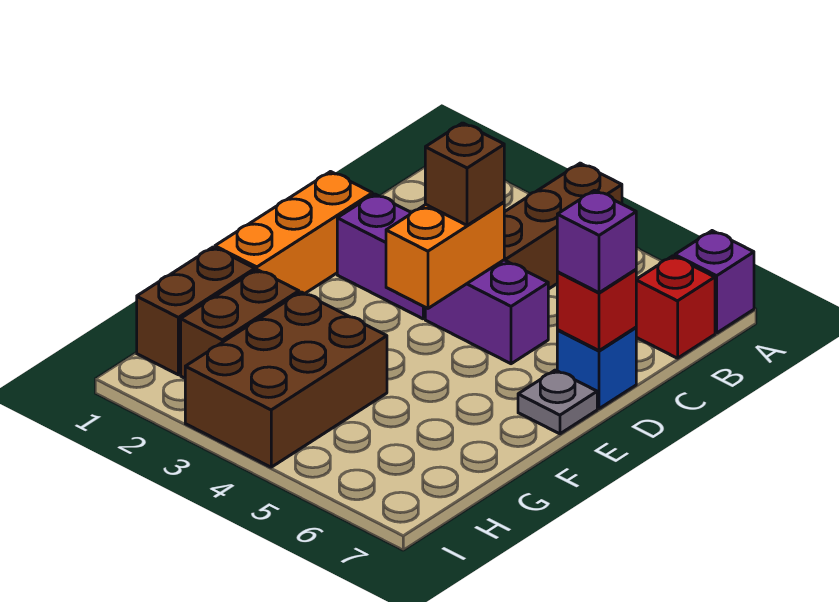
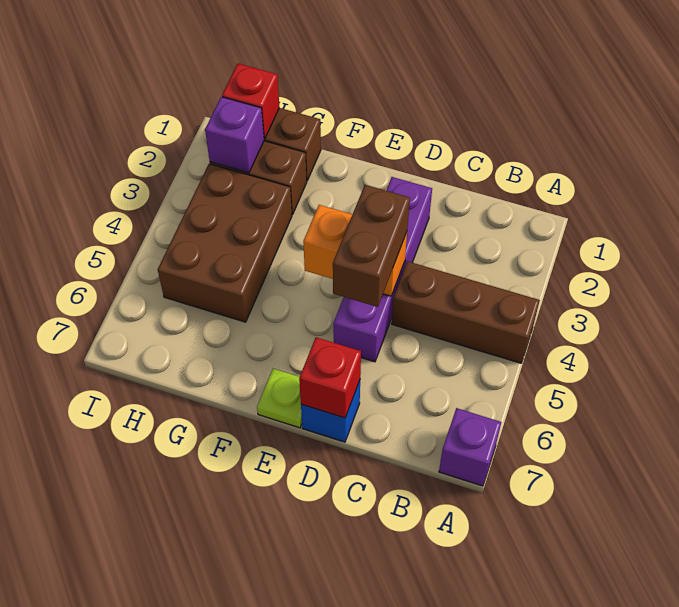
red brick B7 level 1 -> red brick H1 level 2
orange brick D1:F1 level 1 -> none
brown brick D4 level 3 -> brown brick D4:D5 level 3
purple brick D7 level 3 -> purple brick H2 level 2
grey plate E7 level 1 -> lime plate E7 level 1
brown brick G3:I4 level 1 -> brown brick G3:H5 level 1

